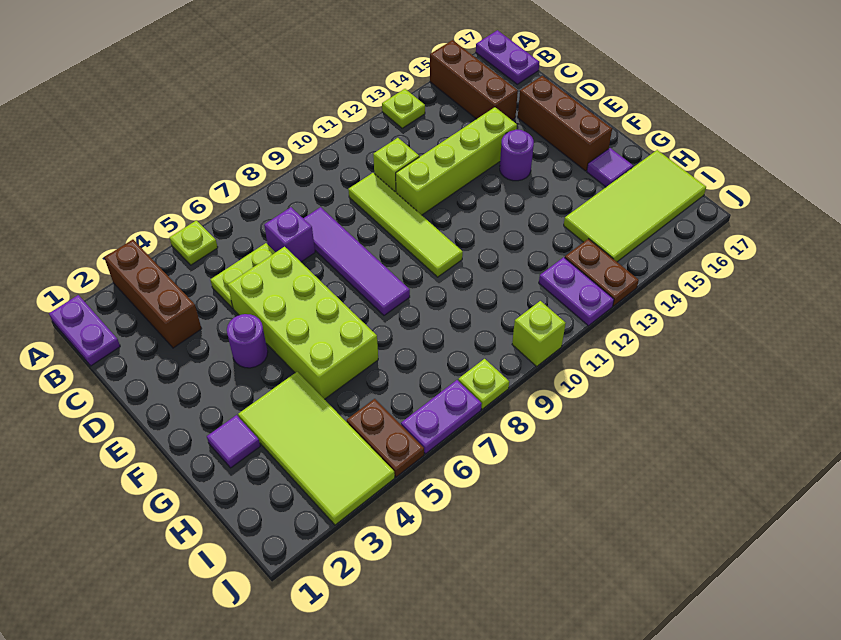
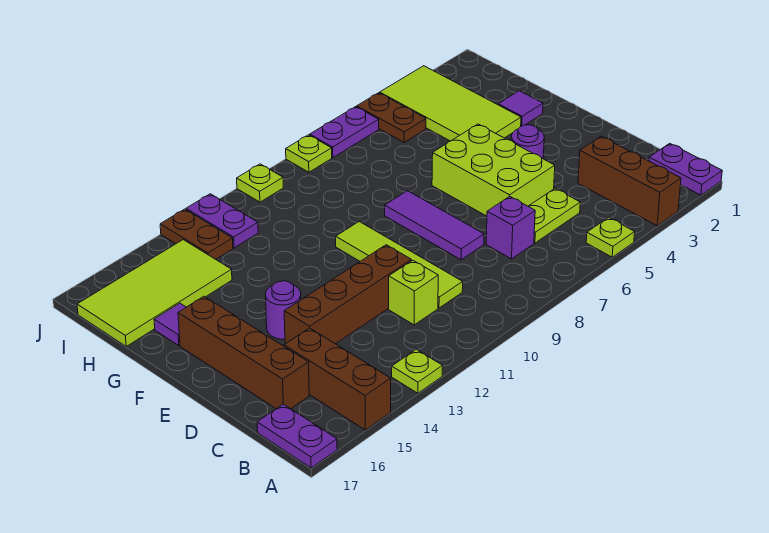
purple tile C8:F8 level 1 -> purple tile D8:F8 level 1
lime brick D5:G6 level 1 -> lime brick D5:F6 level 1
lime brick D11:D14 level 1 -> brown brick D11:D14 level 1
brown brick D16:F16 level 1 -> brown brick C16:F16 level 1
lime brick J10 level 1 -> lime plate J10 level 1

